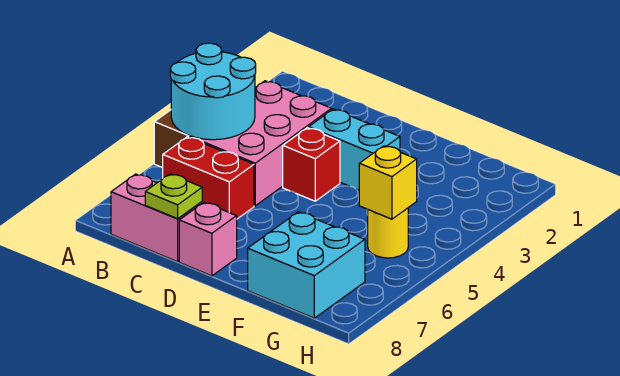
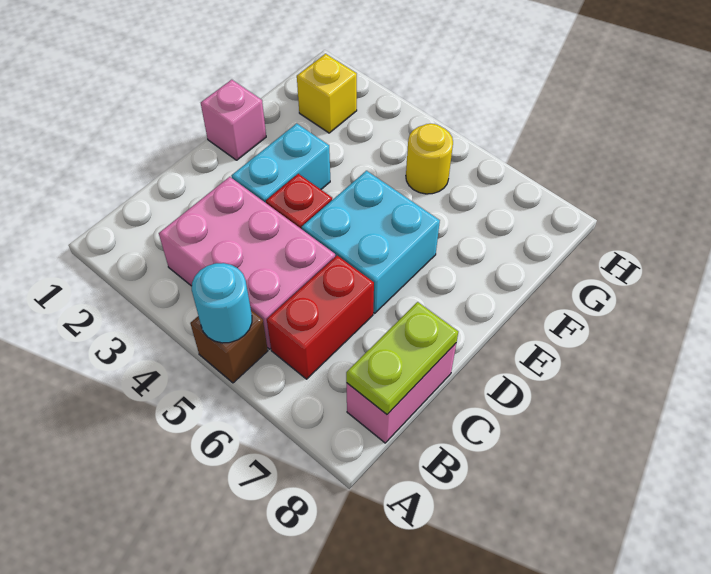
cyan round brick A4:B5 level 2 -> cyan round brick A5 level 2
lime plate C8 level 2 -> lime plate B8:C8 level 2
pink brick D8 level 1 -> pink brick E1 level 1
cyan brick F7:G8 level 1 -> cyan brick D5:E6 level 1
yellow brick G5 level 2 -> yellow brick G2 level 1

